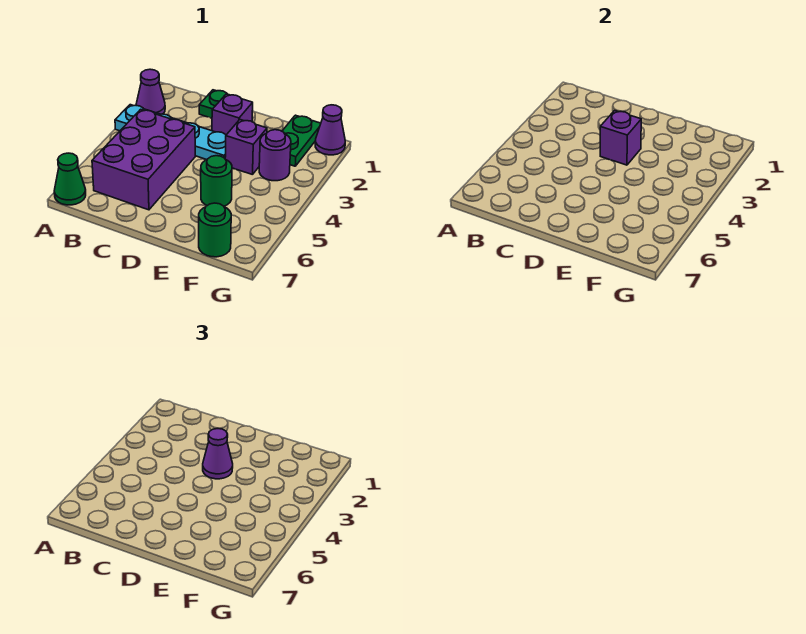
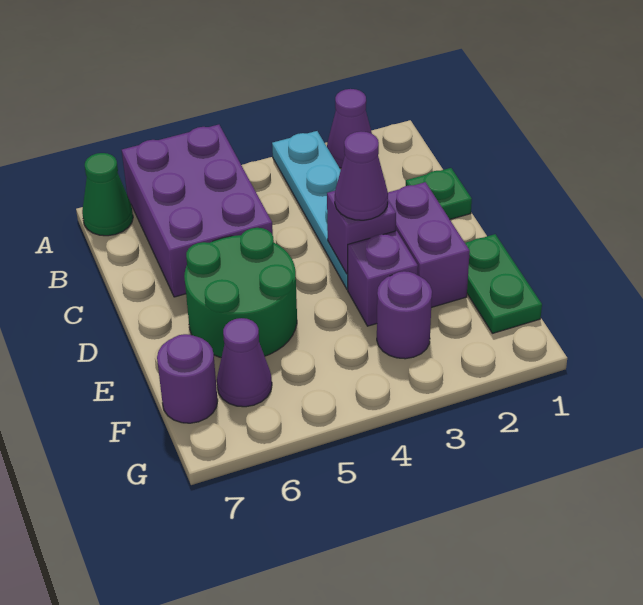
purple brick B4:C6 level 1 -> purple brick A5:C6 level 1
purple brick D2 level 1 -> purple brick D2:E2 level 1
green round brick E5 level 1 -> green round brick D5:E6 level 1
green plate F1:F2 level 1 -> green plate E1:F1 level 1
green round brick F7 level 1 -> purple round brick F7 level 1
purple cone G1 level 1 -> purple cone F6 level 1

